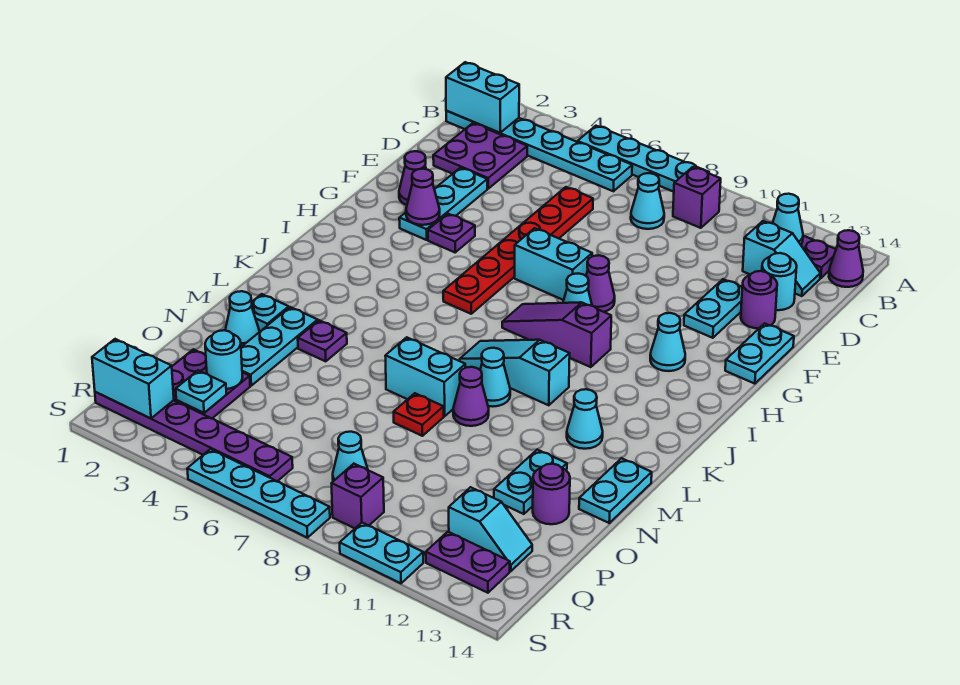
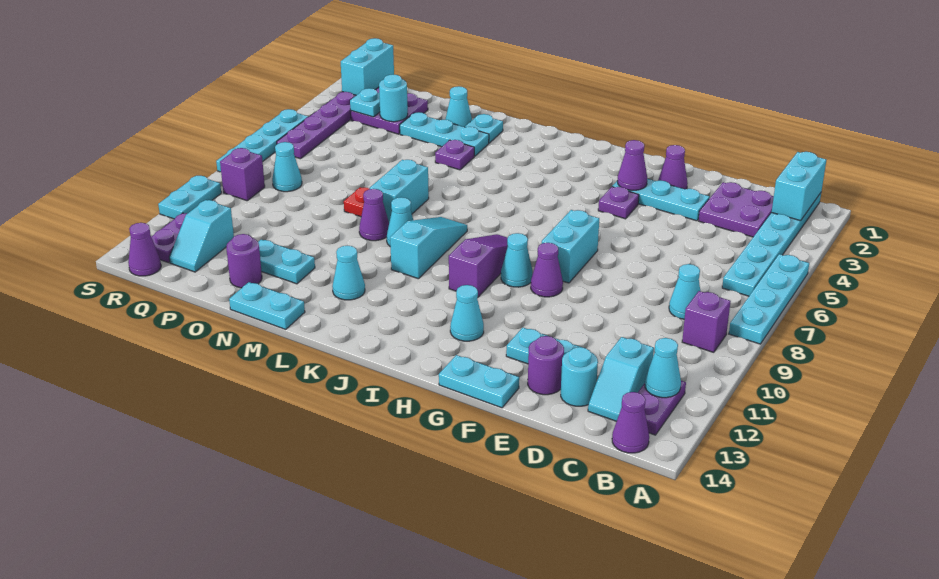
red plate D6:I6 level 1 -> none
none -> purple cone R14 level 1

